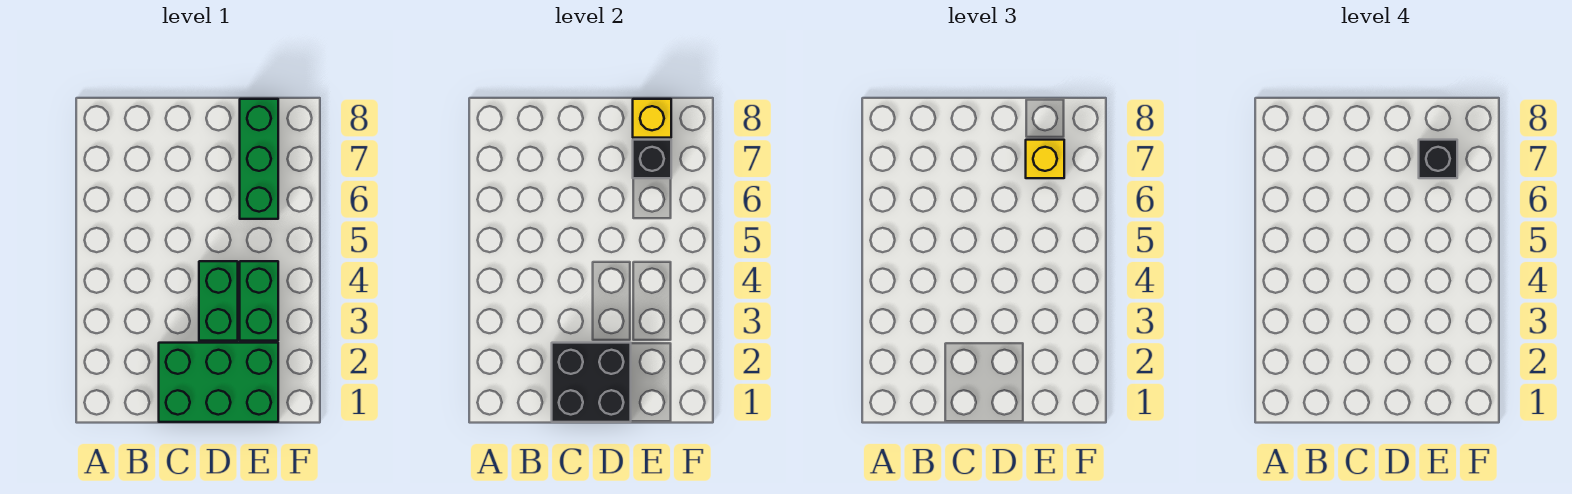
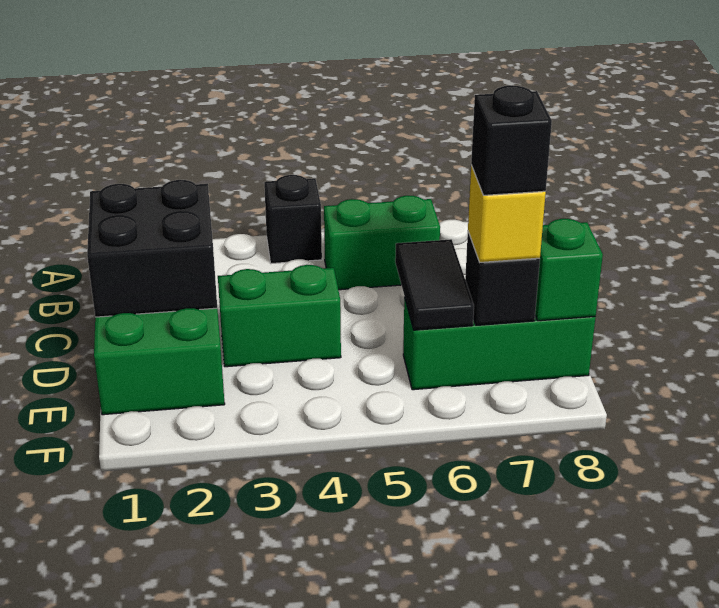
none -> black brick A4 level 1
none -> black tile D6:E6 level 2
green brick E3:E4 level 1 -> green brick B5:B6 level 1
yellow brick E8 level 2 -> green brick E8 level 2

